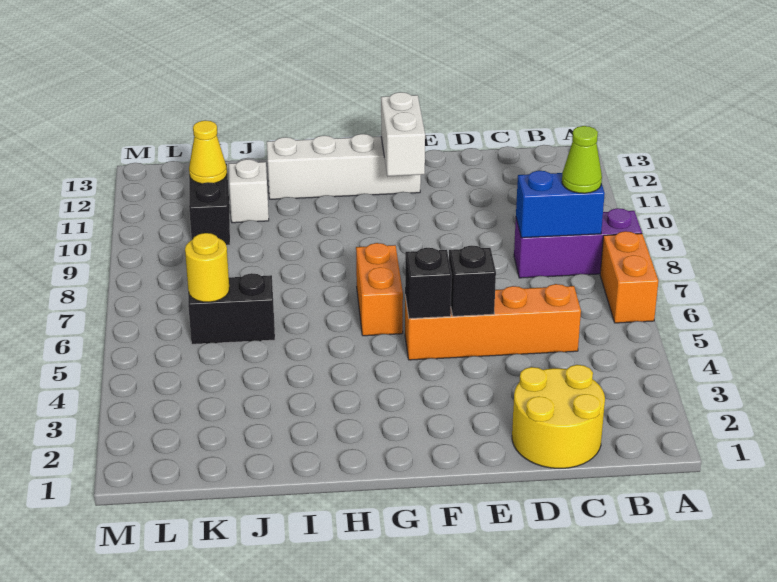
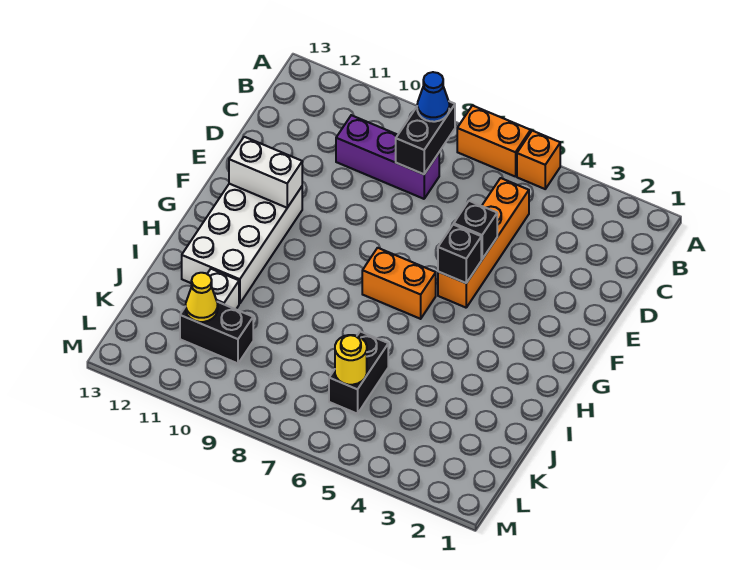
none -> orange brick A5 level 1
purple brick A8:C8 level 1 -> purple brick C8:C10 level 1
blue brick B8:C8 level 2 -> black brick B8:C8 level 2
lime cone B8 level 3 -> blue cone B8 level 3
yellow round brick C1:D2 level 1 -> none
white brick F12:I12 level 1 -> white brick F11:I12 level 1

